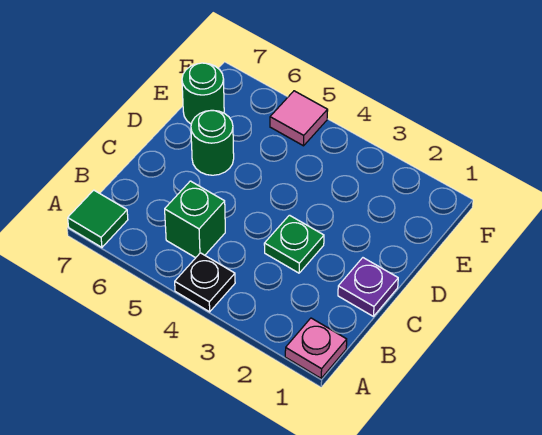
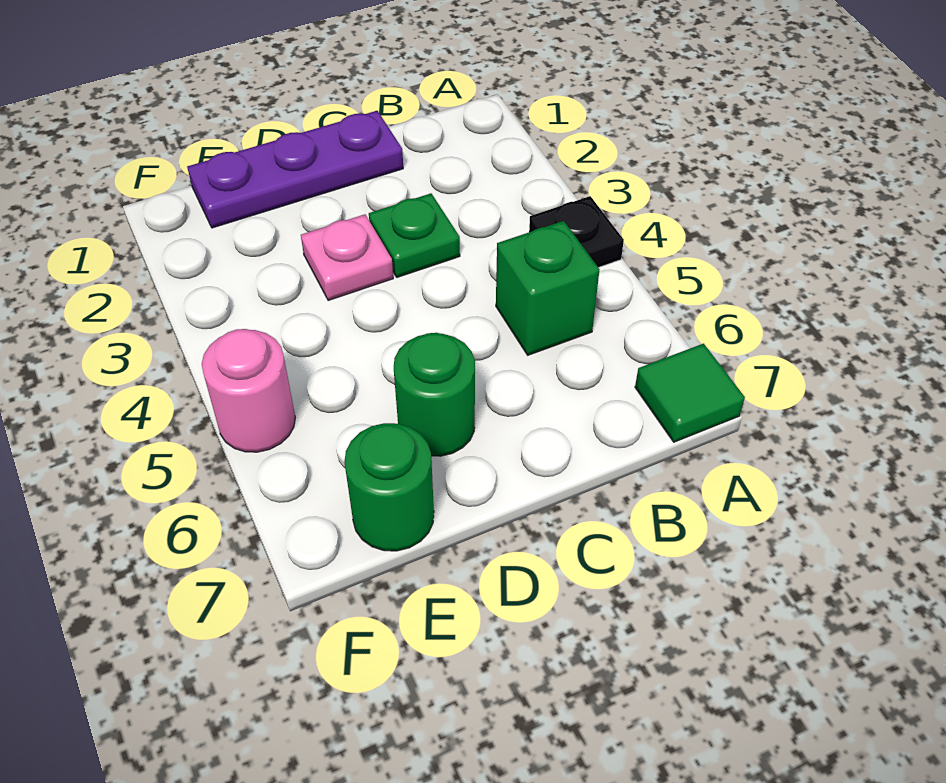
pink plate A1 level 1 -> pink plate D3 level 1
purple plate C1 level 1 -> purple plate C1:E1 level 1
pink tile F5 level 1 -> pink round brick F5 level 1

